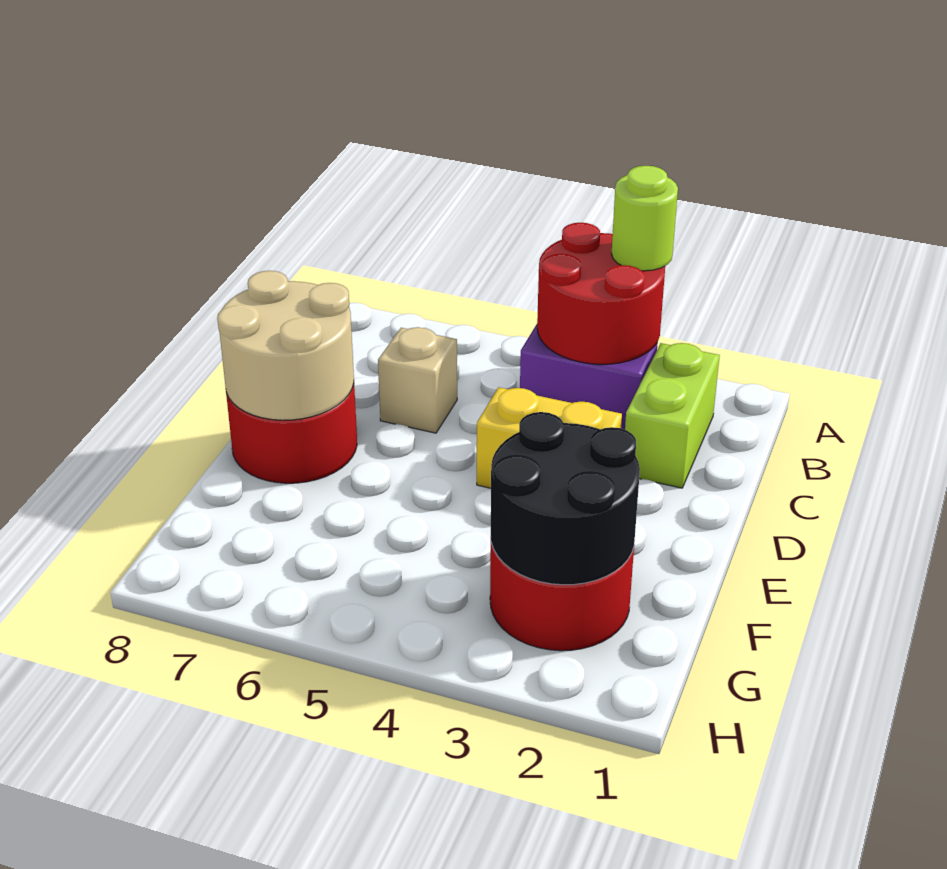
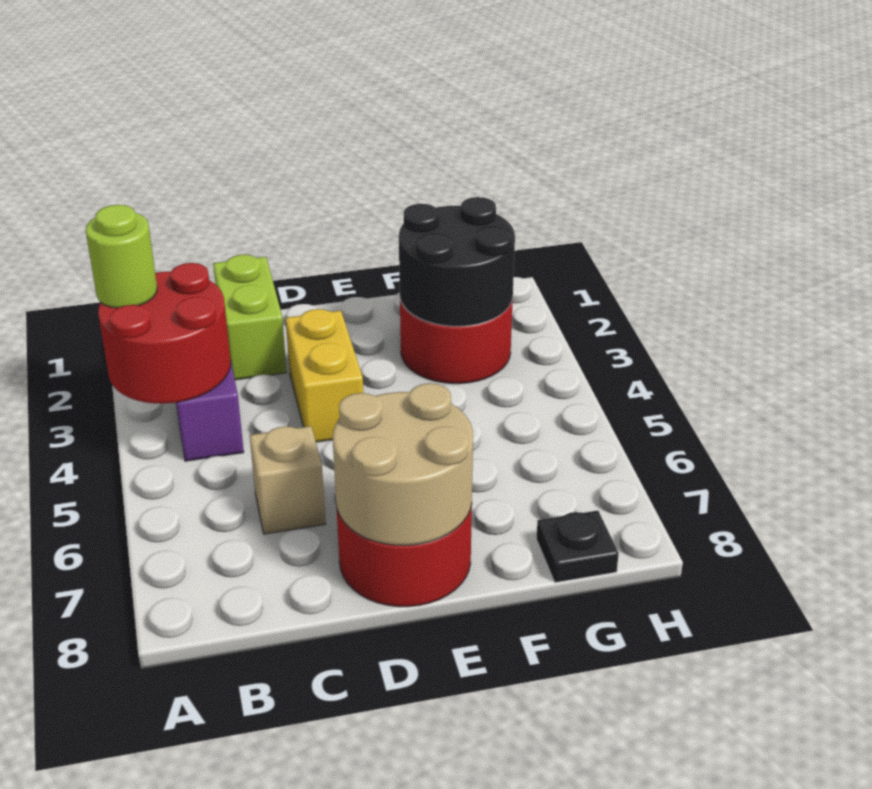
lime brick B2:C2 level 1 -> lime brick C1:C2 level 1
none -> black plate G8 level 1

